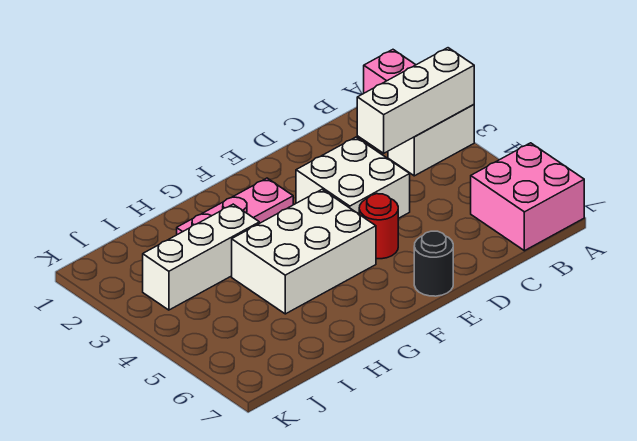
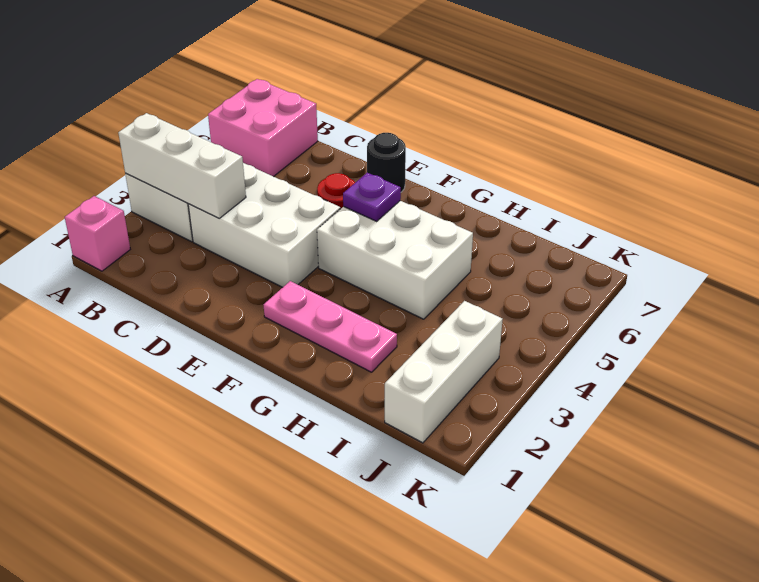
white brick D3:E4 level 1 -> white brick C3:E4 level 1
none -> purple plate F5 level 2
white brick H3:J3 level 1 -> white brick J1:J3 level 1

